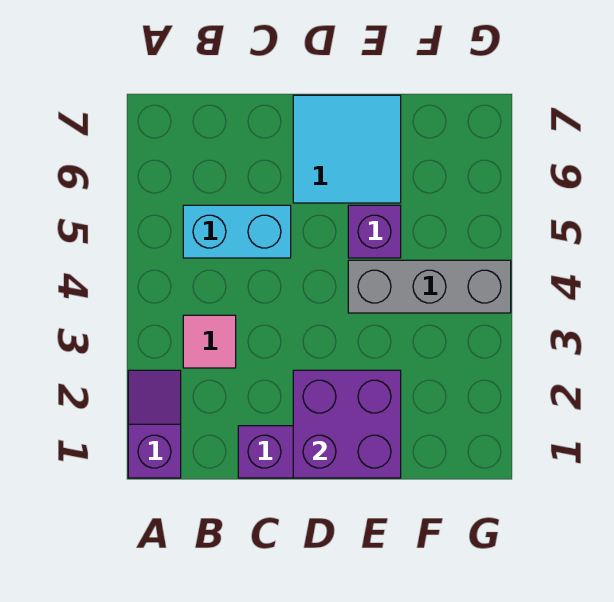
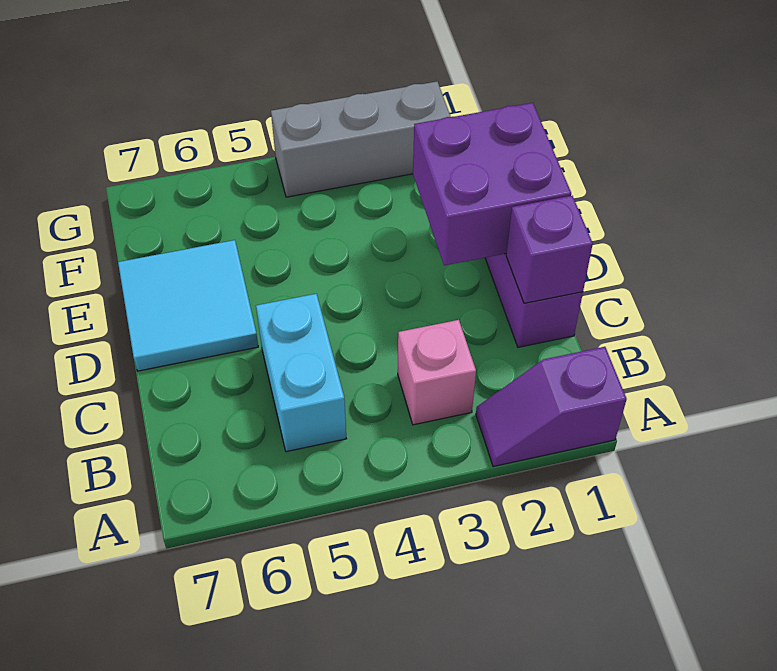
pink tile B3 level 1 -> pink brick B3 level 1
grey brick E4:G4 level 1 -> grey brick G2:G4 level 1
purple brick E5 level 1 -> purple brick C1 level 2

